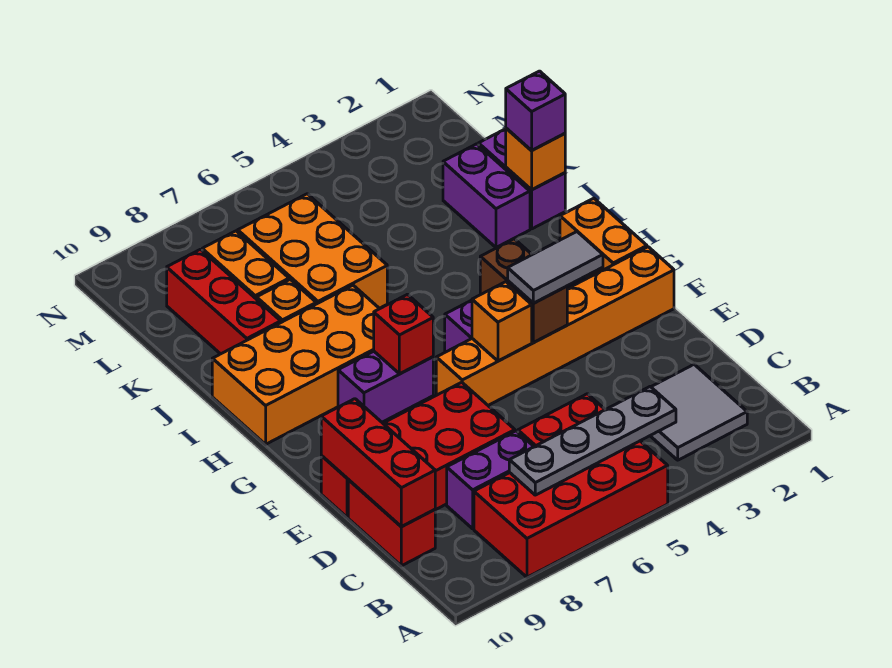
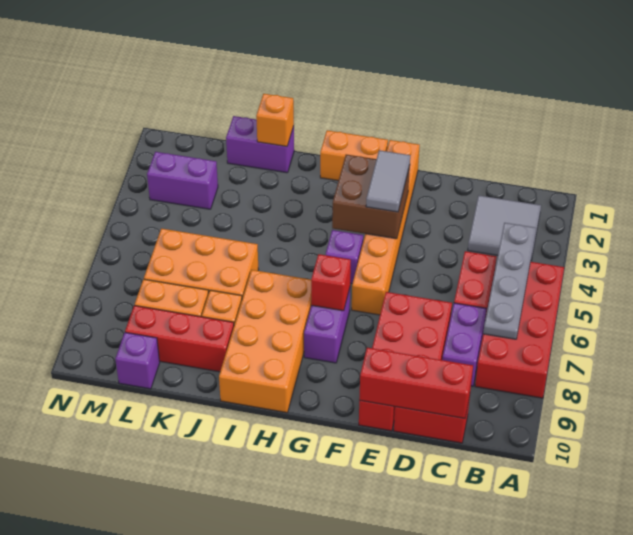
brown brick F4:G4 level 2 -> brown brick F3:G4 level 2
orange brick F5 level 2 -> none
purple brick J1 level 3 -> purple brick L10 level 1
purple brick J2:K2 level 1 -> purple brick L3:M3 level 1

